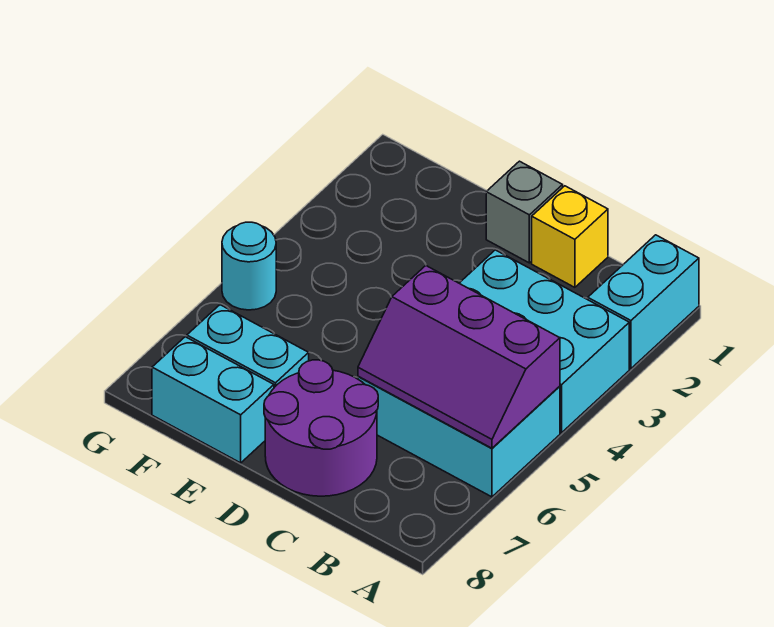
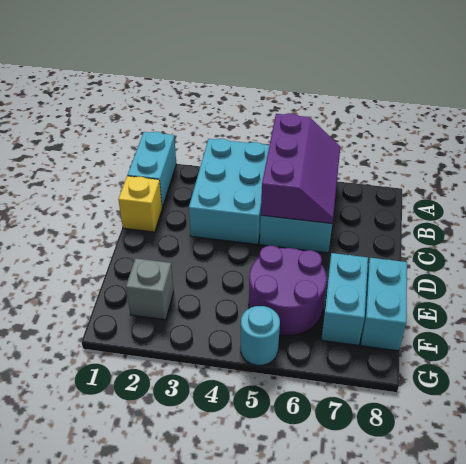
cyan brick A1:A2 level 1 -> cyan brick A1:B1 level 1
purple round brick C7:D8 level 1 -> purple round brick E5:F6 level 1
grey brick D1 level 1 -> grey brick F2 level 1

